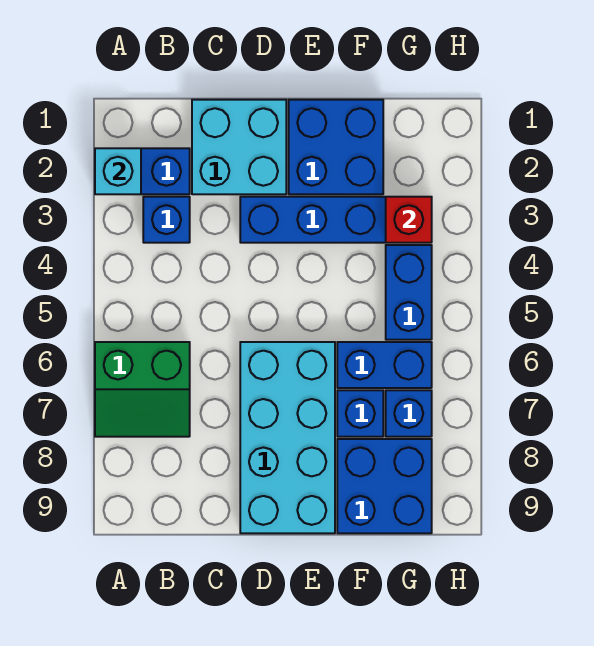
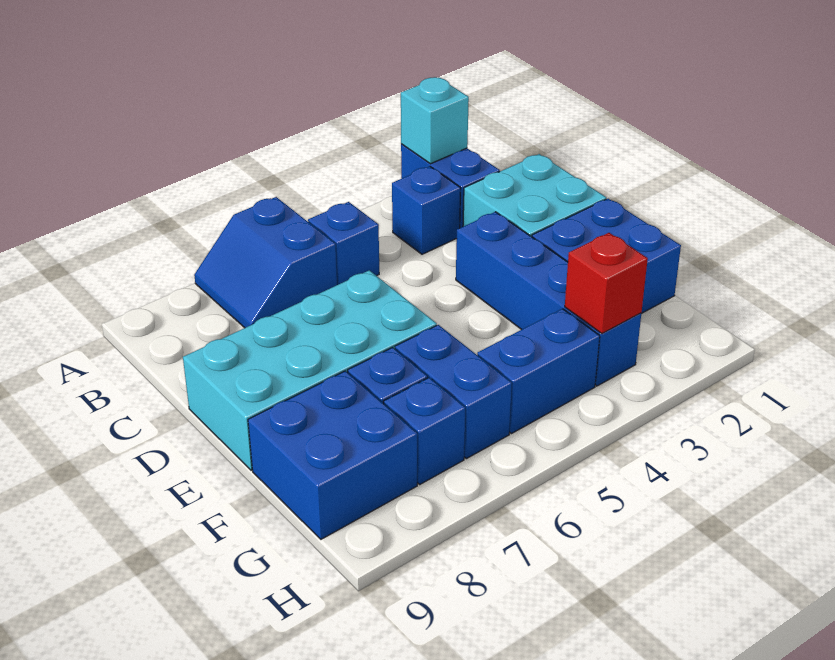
green slope A6:B7 level 1 top 6 -> blue slope A6:B7 level 1 top 6
none -> blue brick B5 level 1

